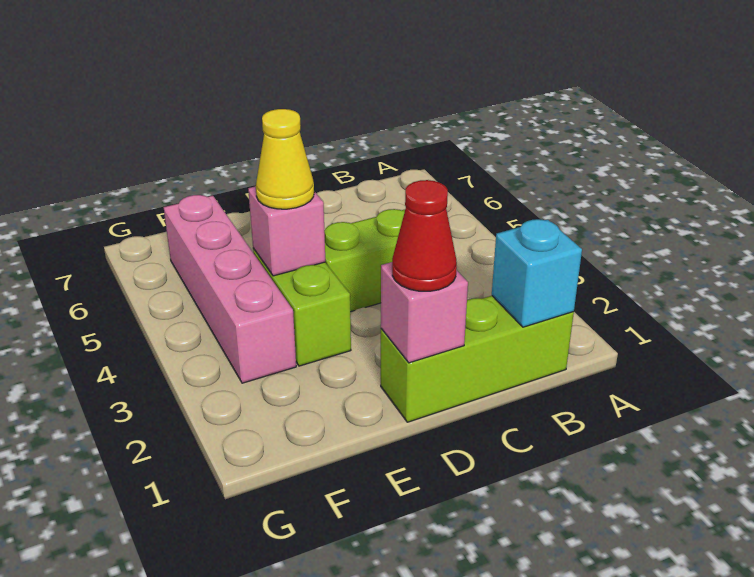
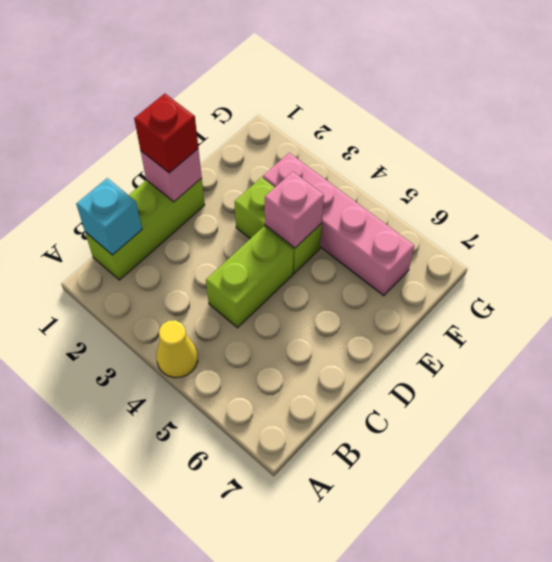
red cone D1 level 3 -> red brick D1 level 3
yellow cone E4 level 3 -> yellow cone A4 level 1

